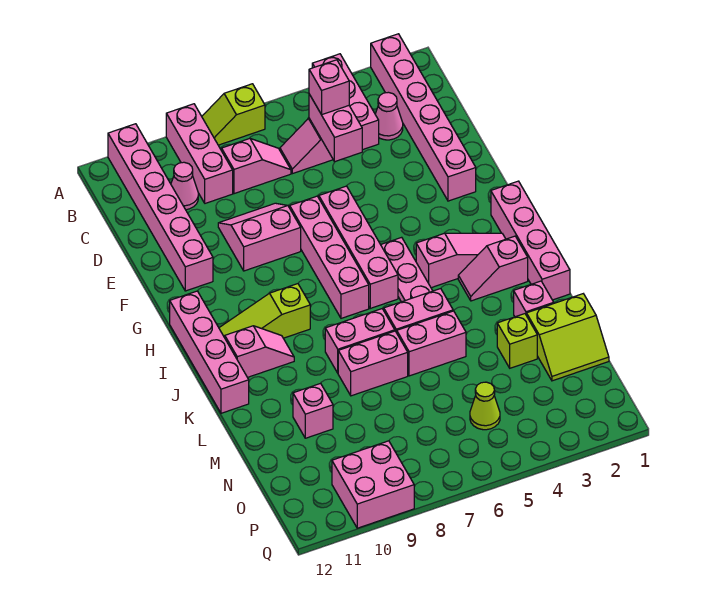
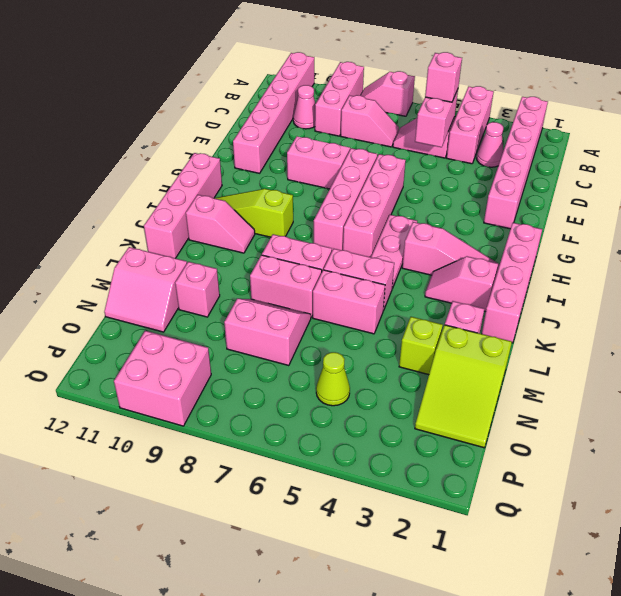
lime slope A7:A8 level 1 top 7 -> pink slope A7:A8 level 1 top 7
lime slope M1:N2 level 1 top M -> lime slope M1:O2 level 1 top M
none -> pink slope M7:N8 level 1 top N
none -> pink slope M11:N12 level 1 top M

